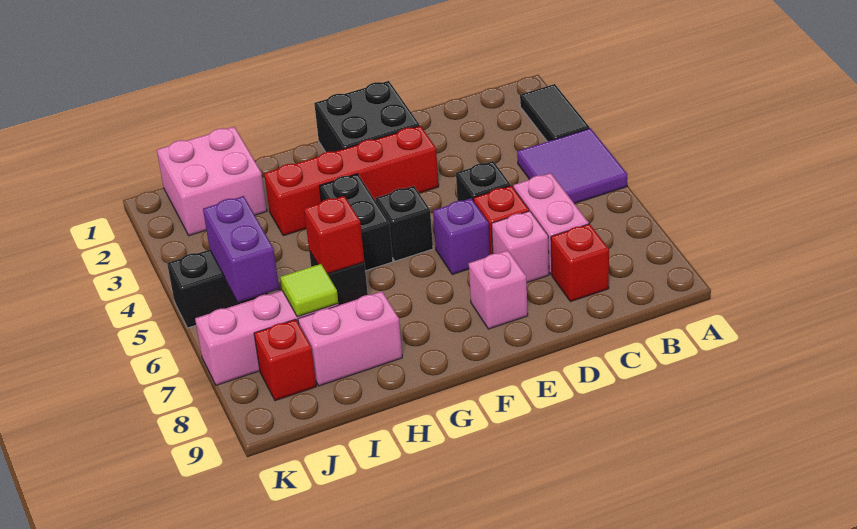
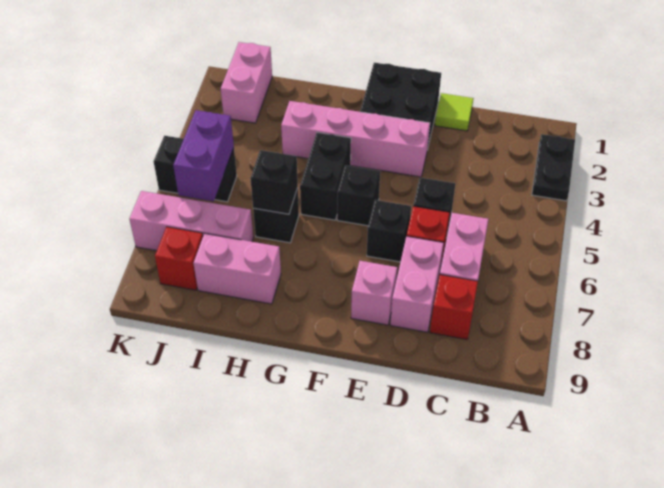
black tile A2:A3 level 1 -> black plate A2:A3 level 1
purple tile A4:B5 level 1 -> none
pink brick D7 level 1 -> pink brick D7:D8 level 1
red brick E3:H3 level 1 -> pink brick E3:H3 level 1
purple brick E6 level 1 -> black brick E6 level 1
red brick H6 level 2 -> black brick H6 level 2
pink brick I1:J2 level 1 -> pink brick J1:J2 level 1
lime tile I7 level 2 -> lime tile D1 level 1

